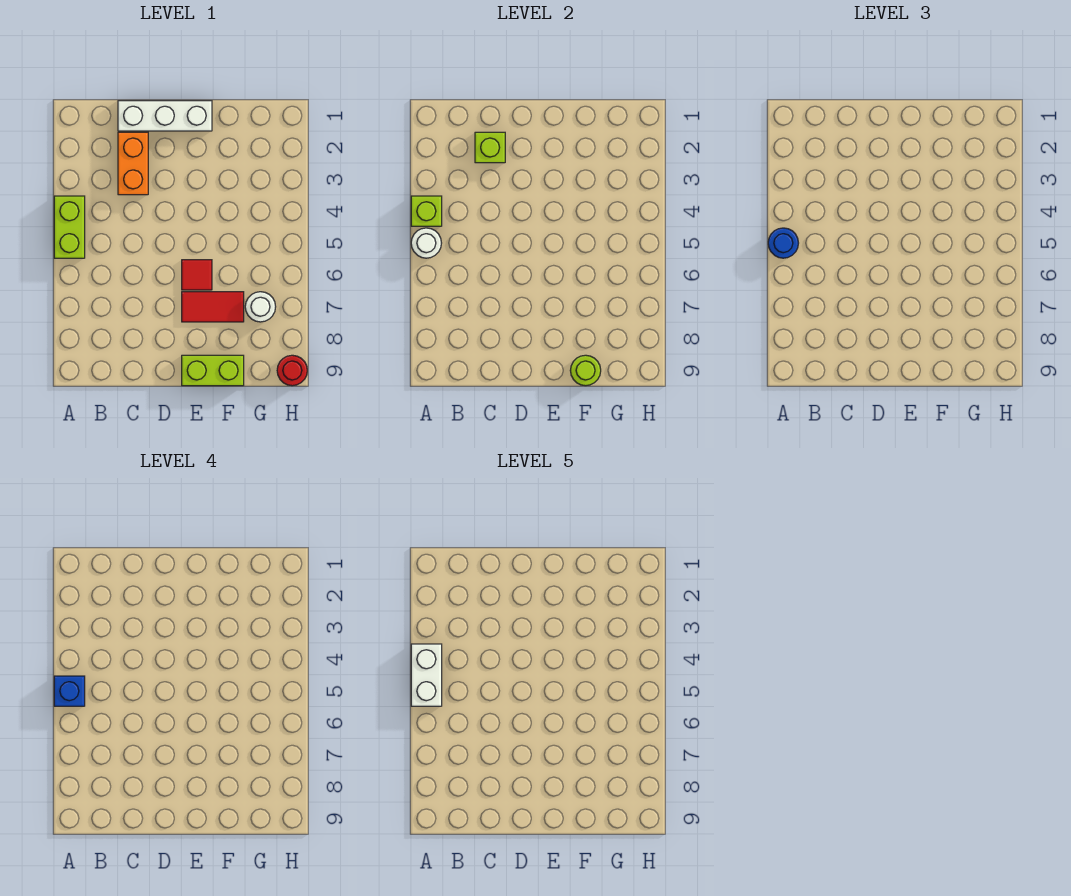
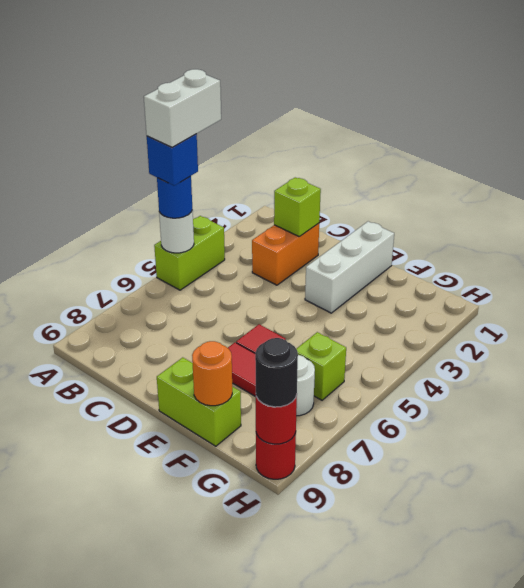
lime brick A4 level 2 -> lime brick G6 level 1
white brick C1:E1 level 1 -> white brick E1:E3 level 1
lime round brick F9 level 2 -> orange round brick F9 level 2
none -> red round brick H9 level 2
none -> black round brick H9 level 3

